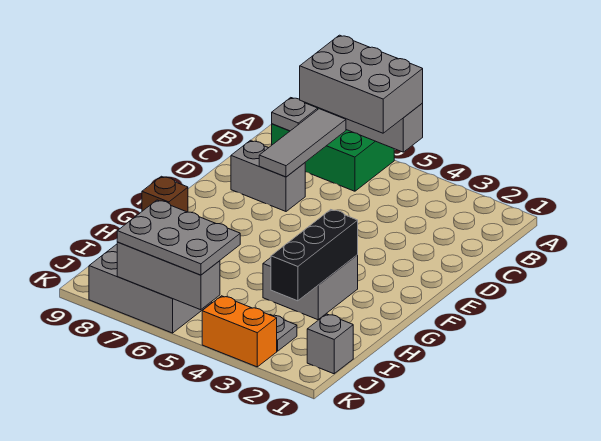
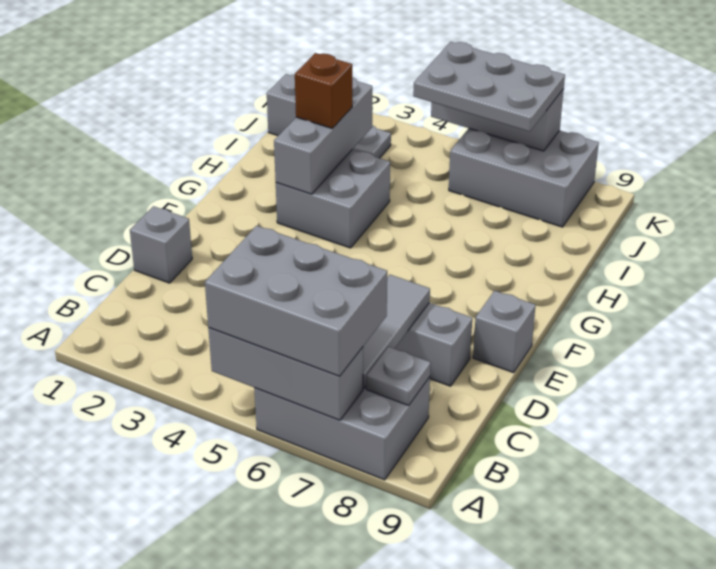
green brick A6:B8 level 1 -> grey brick A6:B8 level 1
none -> grey brick D1 level 1
none -> grey brick E9 level 1
black brick G3:I3 level 2 -> grey brick G3:I3 level 2
brown brick G9 level 1 -> brown brick H3 level 3
orange brick K3:K4 level 1 -> none

